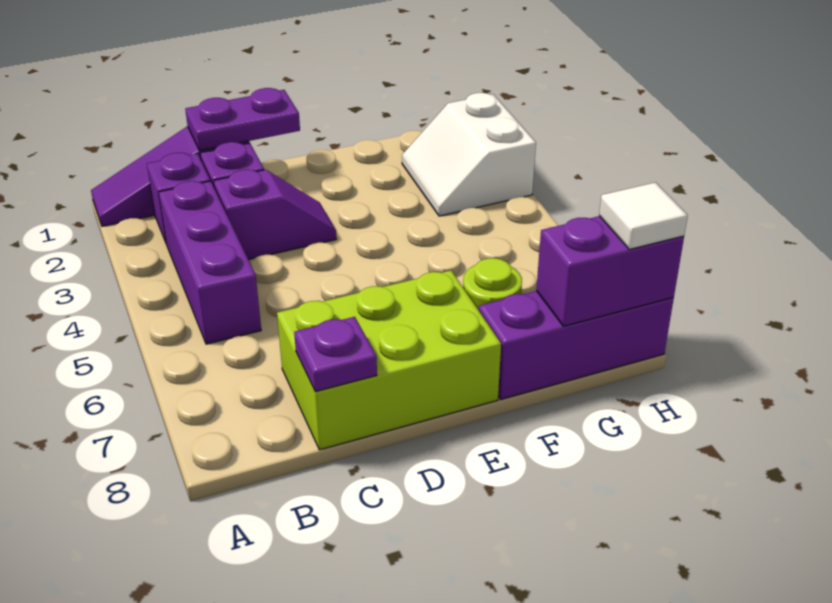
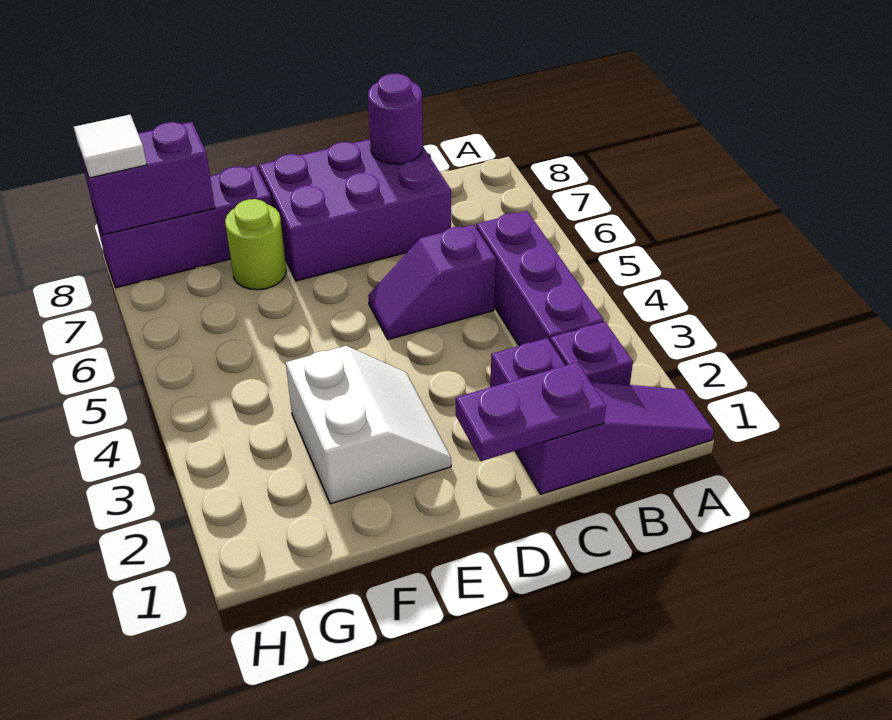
purple slope C3:D3 level 1 top C -> purple slope C5:D5 level 1 top C
lime brick C7:E8 level 1 -> purple brick C7:E8 level 1
purple plate C8 level 2 -> purple round brick C8 level 2
white slope G2:H3 level 1 top H -> white slope E2:F3 level 1 top F

